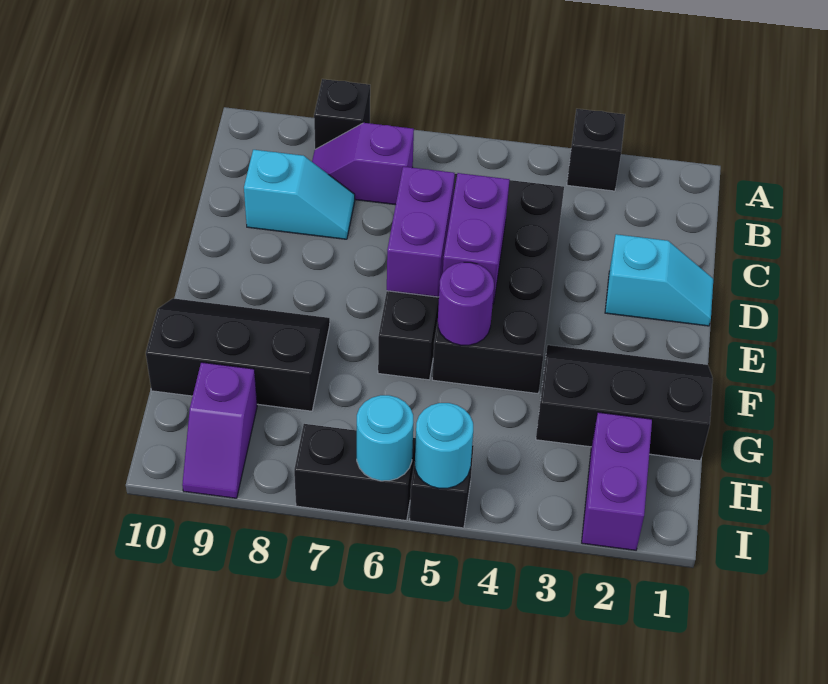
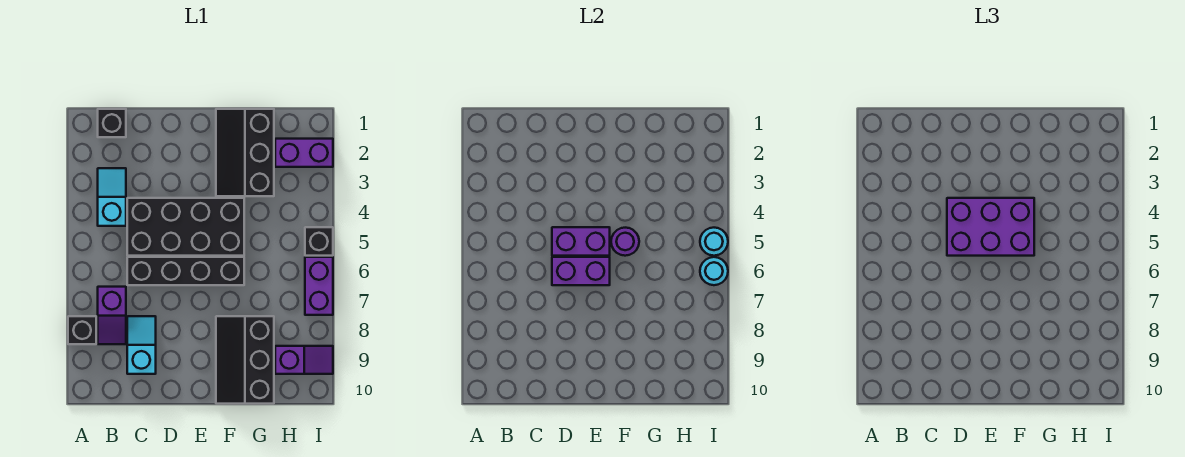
black brick A3 level 1 -> black brick B1 level 1
cyan slope D1:D2 level 1 top 2 -> cyan slope B3:B4 level 1 top 4
none -> purple brick D4:F5 level 3
black brick I6:I7 level 1 -> purple brick I6:I7 level 1

